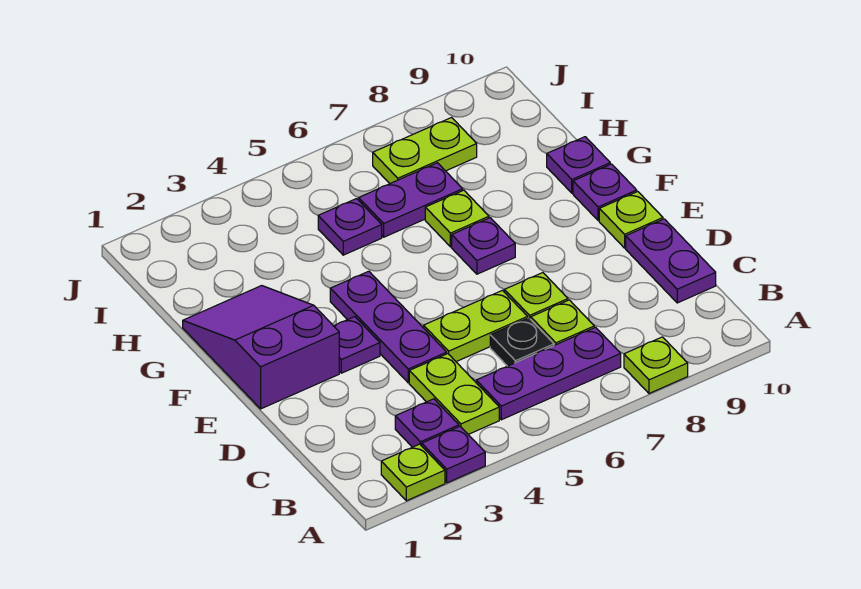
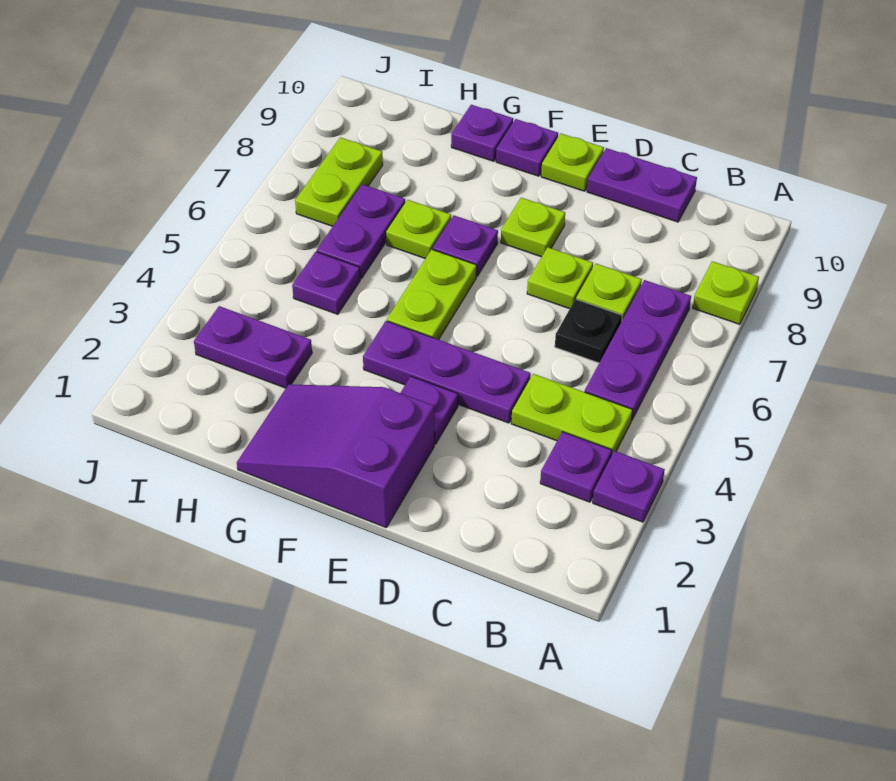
lime plate A2 level 1 -> lime plate E8 level 1
lime plate D5:D6 level 1 -> lime plate F5:F6 level 1
none -> purple plate H3:I3 level 1

